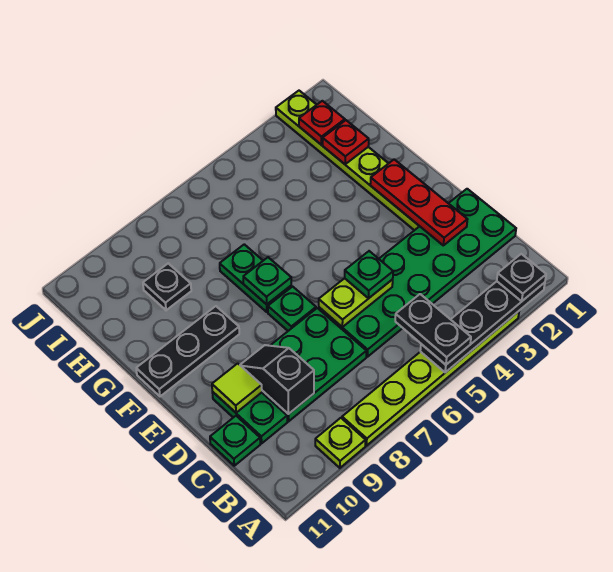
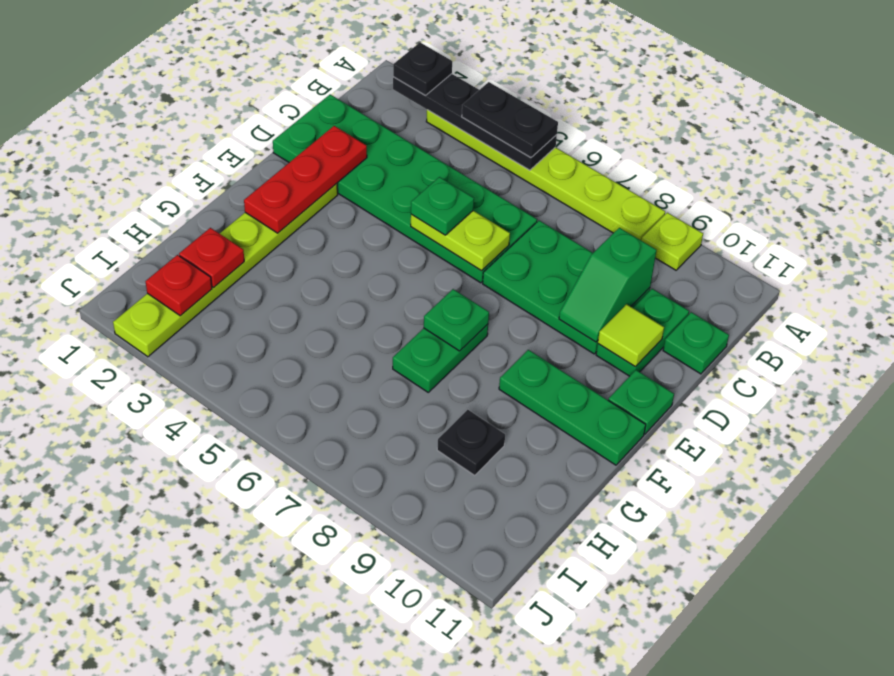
black plate A5:B5 level 3 -> black plate A4:A5 level 3
black slope C9:D9 level 2 top C -> green slope C9:D9 level 2 top C
green plate E7 level 1 -> green plate E11 level 1
black plate F9:F11 level 1 -> green plate F9:F11 level 1

